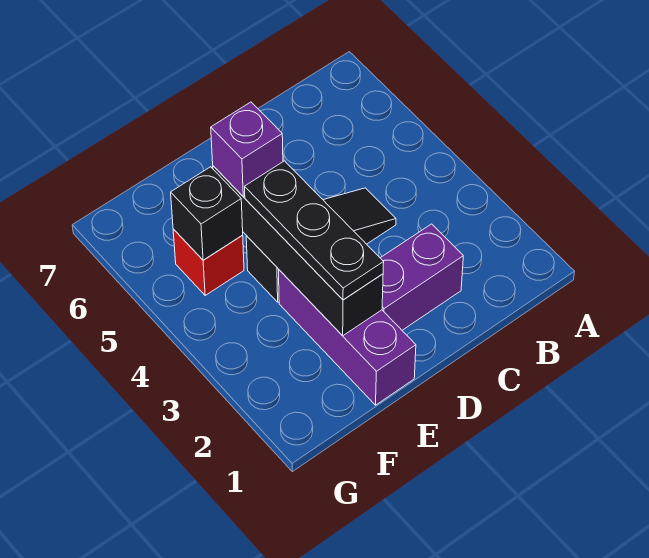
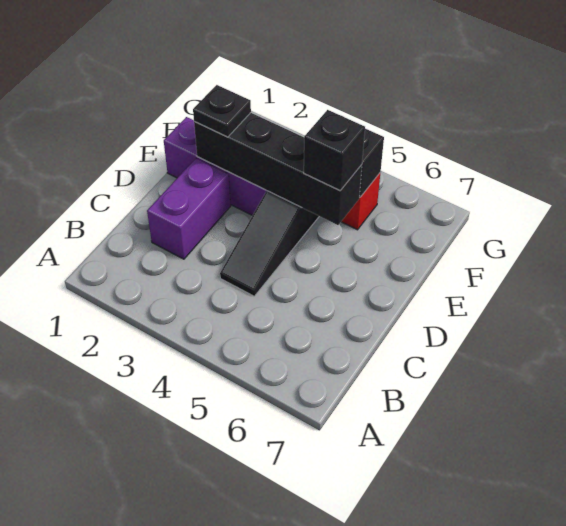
black plate E2:E4 level 3 -> black plate E2 level 3
purple brick E5 level 3 -> black brick E5 level 3

